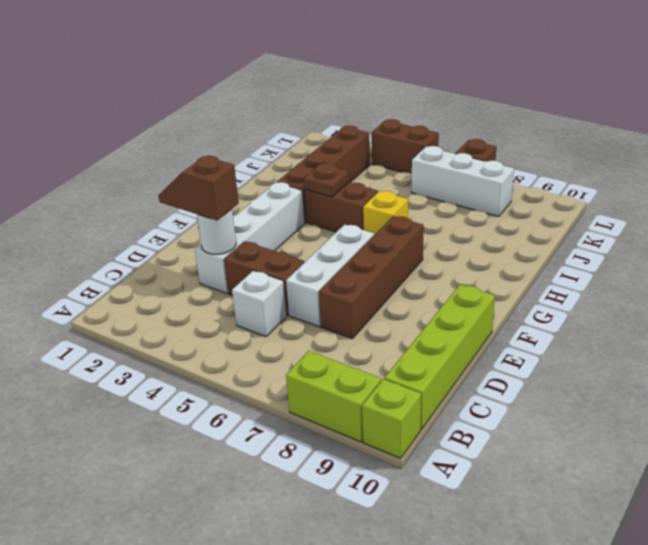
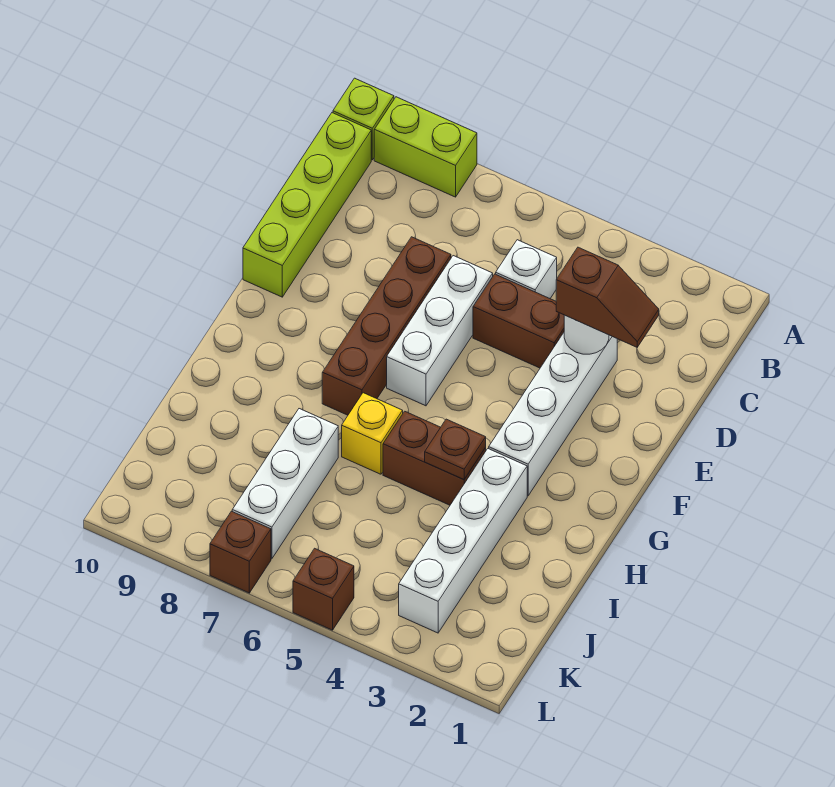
brown brick H3:K3 level 1 -> white brick H3:K3 level 1
white brick K6:K8 level 1 -> white brick I7:K7 level 1
brown brick L4:L5 level 1 -> brown brick L5 level 1

